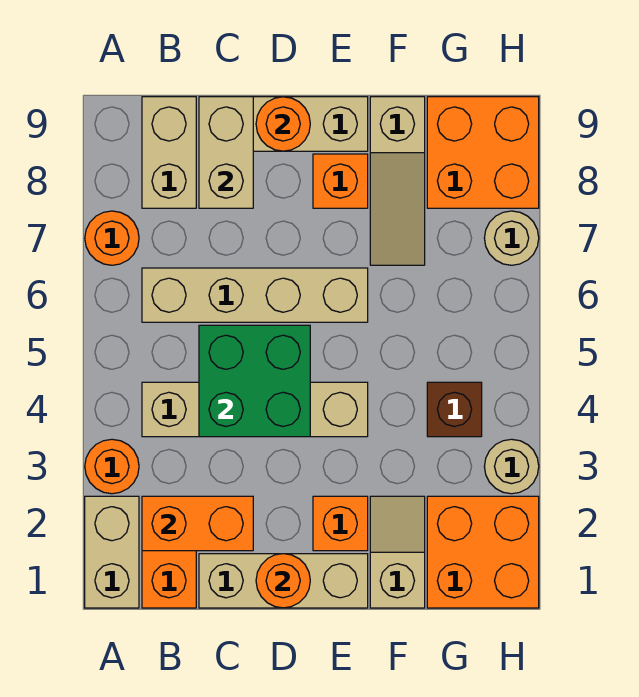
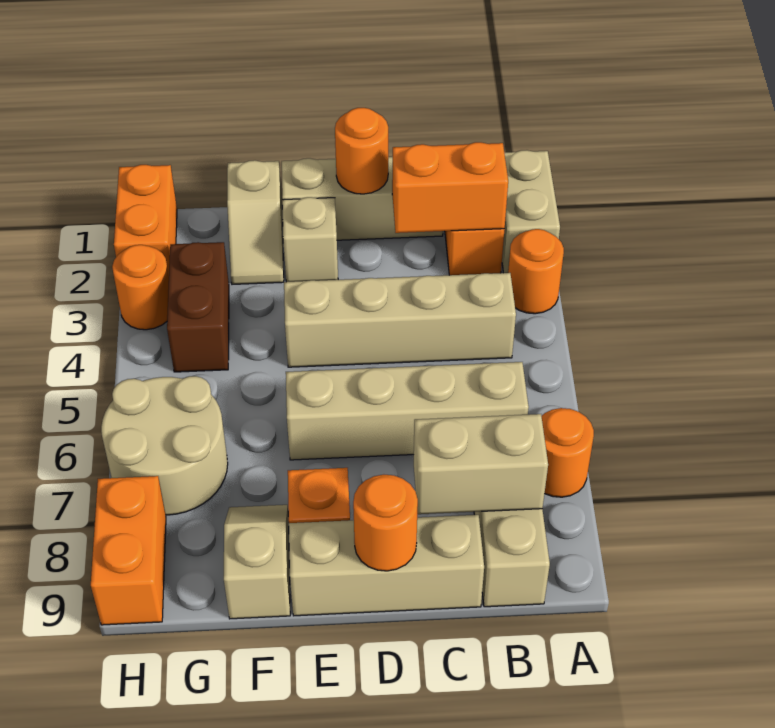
green brick C4:D5 level 2 -> none
tan brick C8:C9 level 2 -> tan brick B8:C8 level 2
orange brick E2 level 1 -> tan brick E2 level 1
tan slope F7:F9 level 1 top 9 -> tan slope F8:F9 level 1 top 9
orange brick G1:H2 level 1 -> orange brick H1:H2 level 1
brown brick G4 level 1 -> brown brick G3:G4 level 1
orange brick G8:H9 level 1 -> orange brick H8:H9 level 1
tan round brick H3 level 1 -> orange round brick H3 level 1
tan round brick H7 level 1 -> tan round brick G6:H7 level 1

